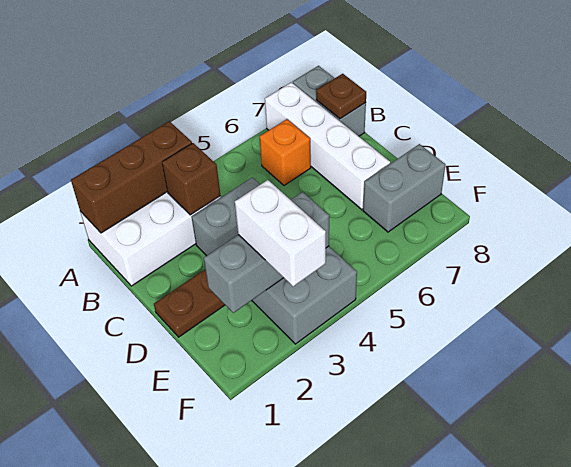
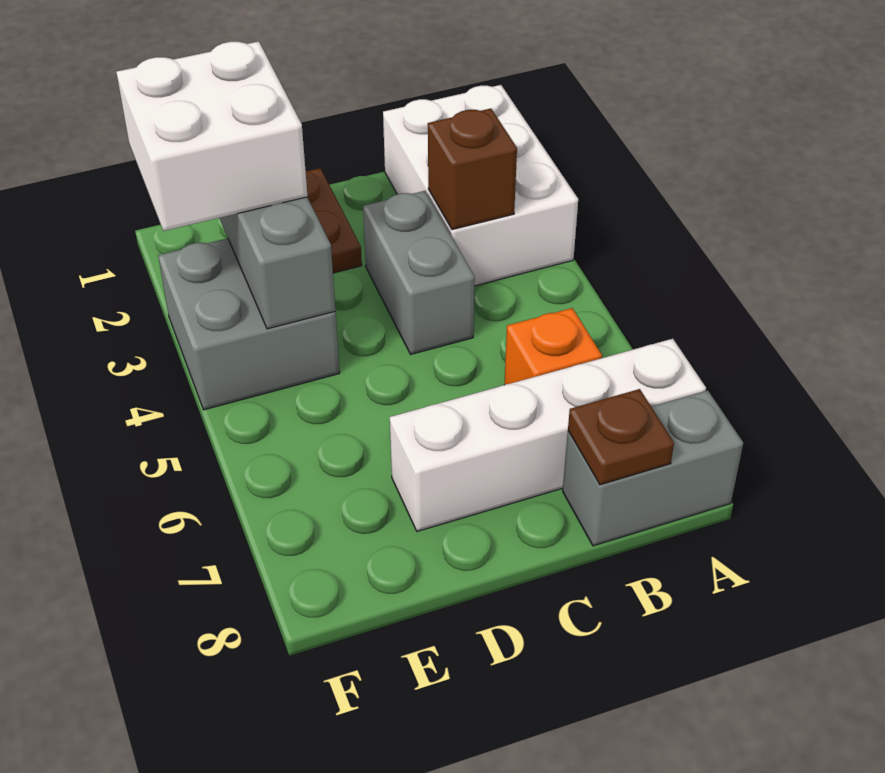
brown brick A1:A3 level 2 -> none
white brick E3:F3 level 3 -> white brick E2:F3 level 3
grey brick E7:E8 level 1 -> none

